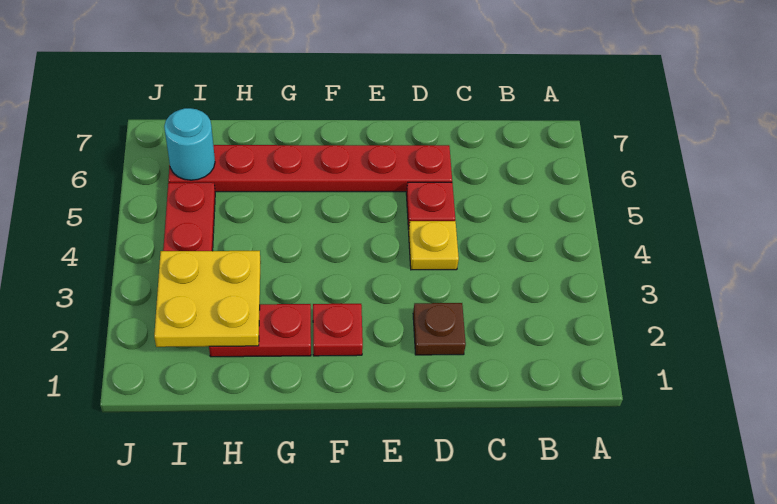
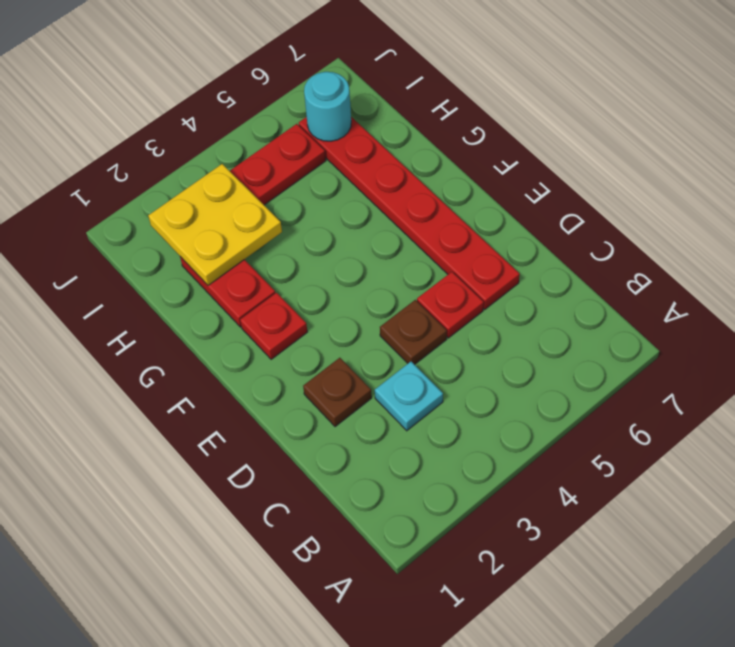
none -> cyan plate C3 level 1
yellow plate D4 level 1 -> brown plate D4 level 1

